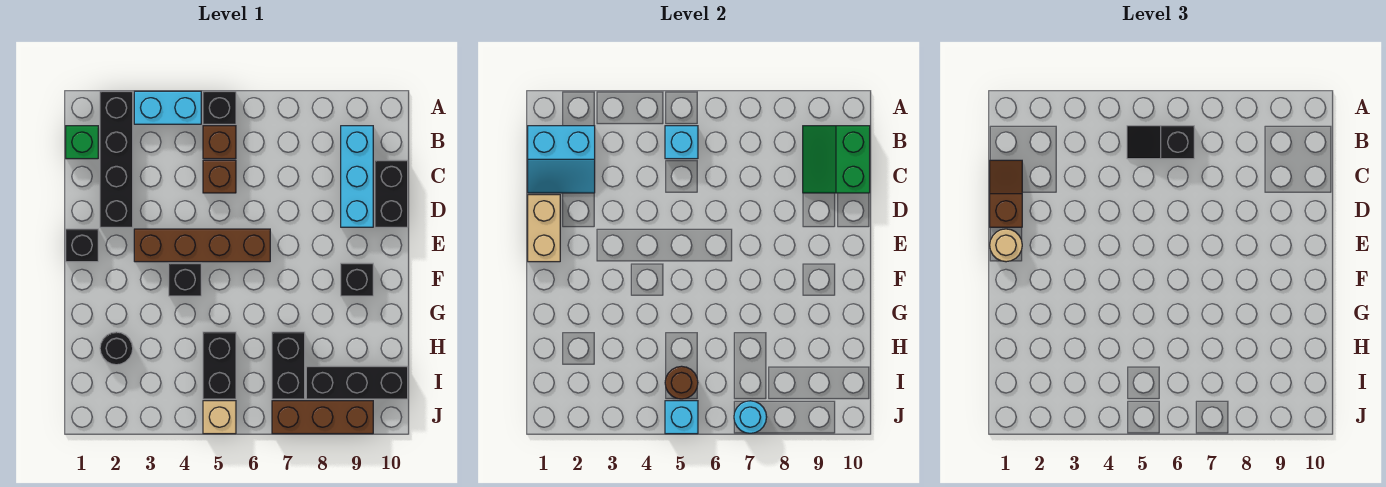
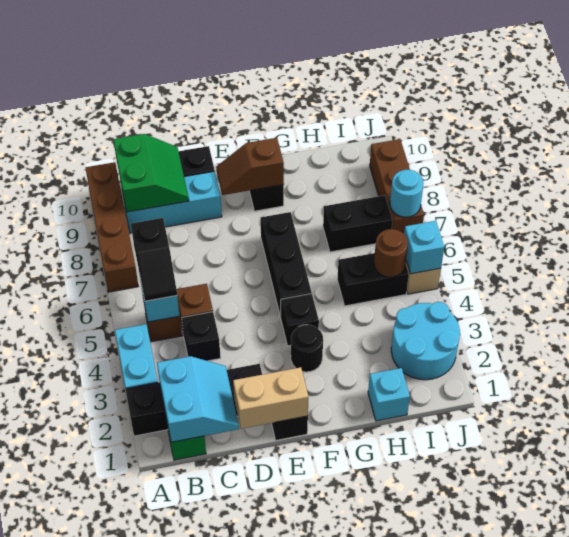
black brick A5 level 1 -> black brick C4 level 1
green slope B9:C10 level 2 top 10 -> green slope B9:C10 level 2 top B
brown slope C1:D1 level 3 top D -> brown slope E9:F9 level 2 top F
tan round brick E1 level 3 -> none
brown brick E3:E6 level 1 -> brown brick A7:A10 level 1
none -> cyan brick H1 level 1
black round brick H2 level 1 -> black round brick F3 level 1
none -> cyan round brick I2:J3 level 1
black brick I8:I10 level 1 -> black brick F5:F7 level 1

